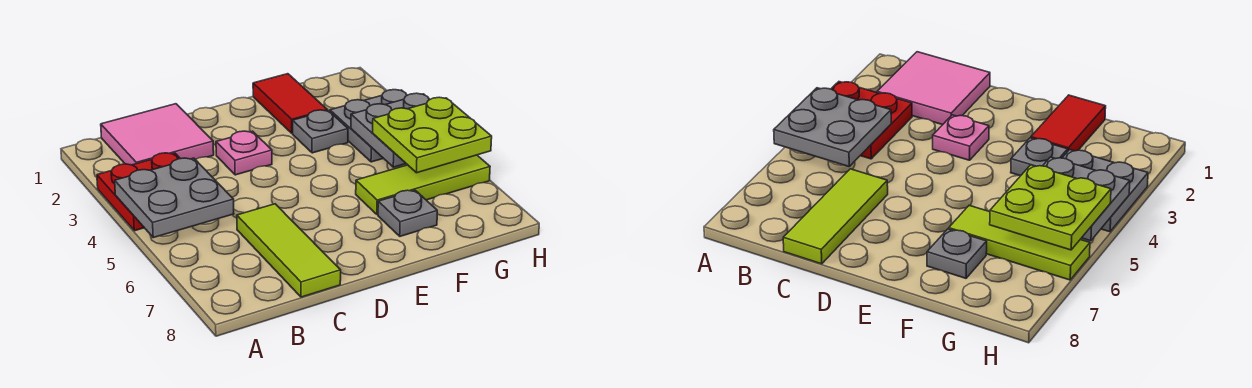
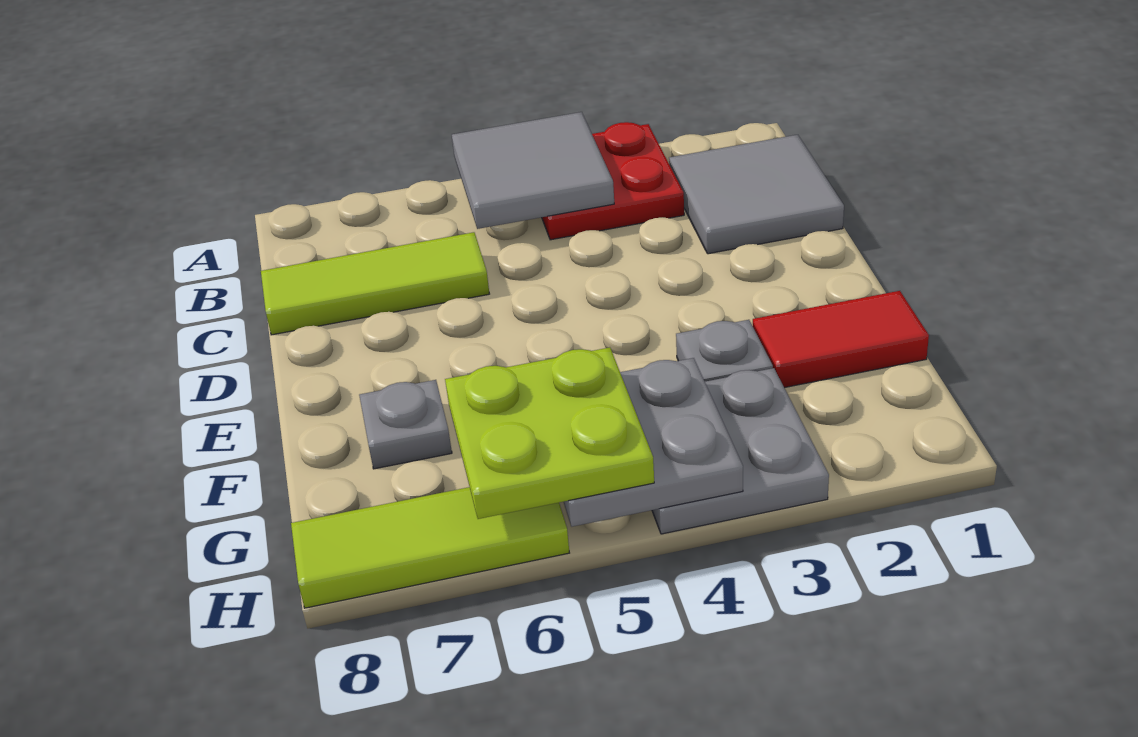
grey plate A4:B5 level 2 -> grey tile A4:B5 level 2
pink tile B1:C2 level 1 -> grey tile B1:C2 level 1
pink plate D3 level 1 -> none
lime tile F6:H6 level 1 -> lime tile H6:H8 level 1

